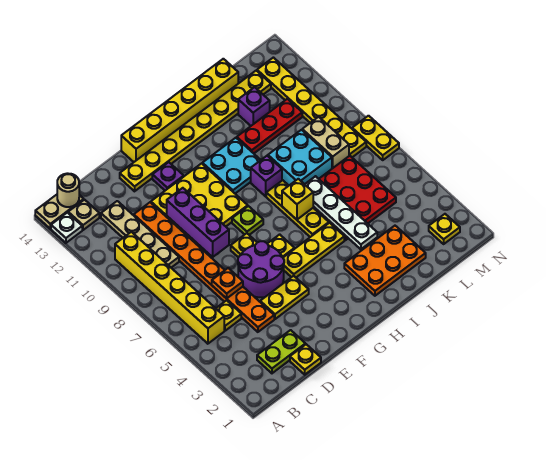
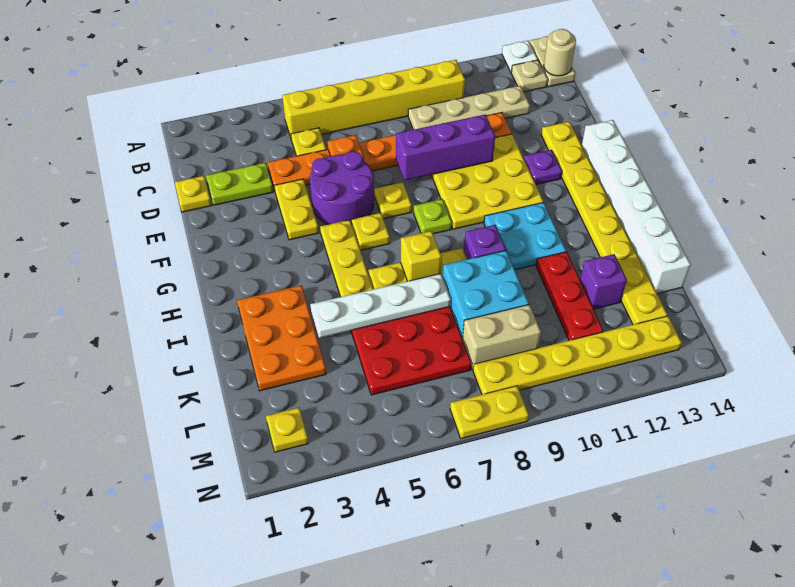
lime plate C2:D2 level 1 -> lime plate D2:D3 level 1
yellow brick F14:K14 level 1 -> white brick F14:K14 level 1

